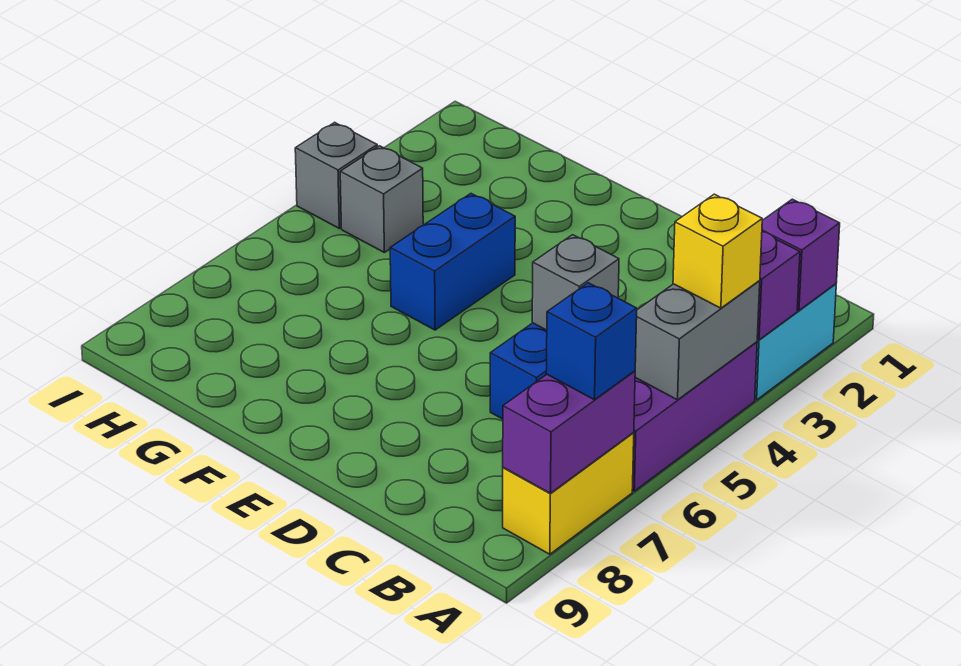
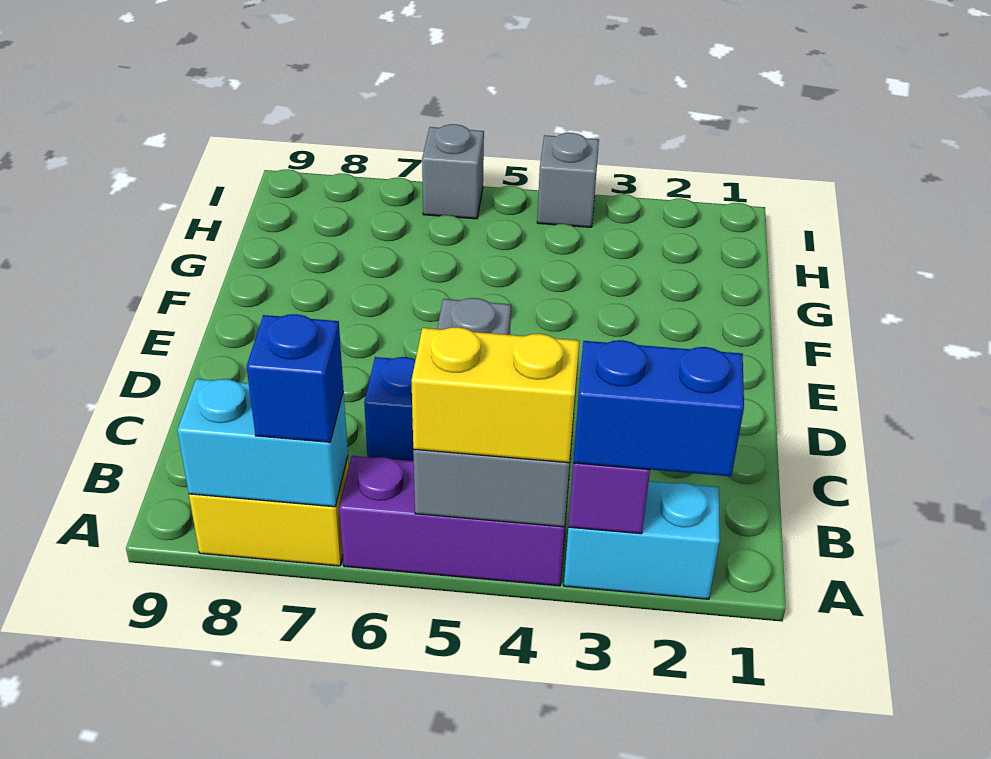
purple brick A2 level 2 -> none
yellow brick A4 level 3 -> yellow brick A4:A5 level 3
purple brick A7:A8 level 2 -> cyan brick A7:A8 level 2
blue brick F4:F5 level 1 -> blue brick A2:A3 level 3
grey brick H4 level 1 -> grey brick I6 level 1

